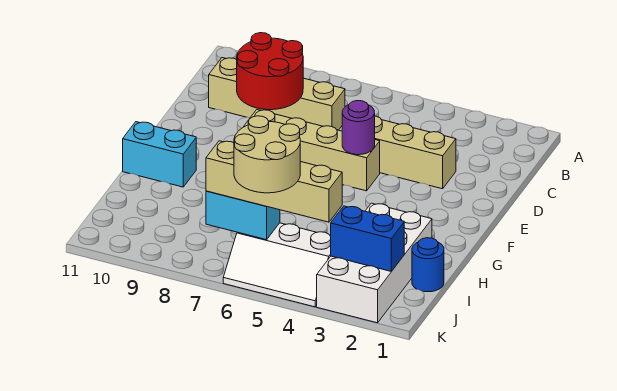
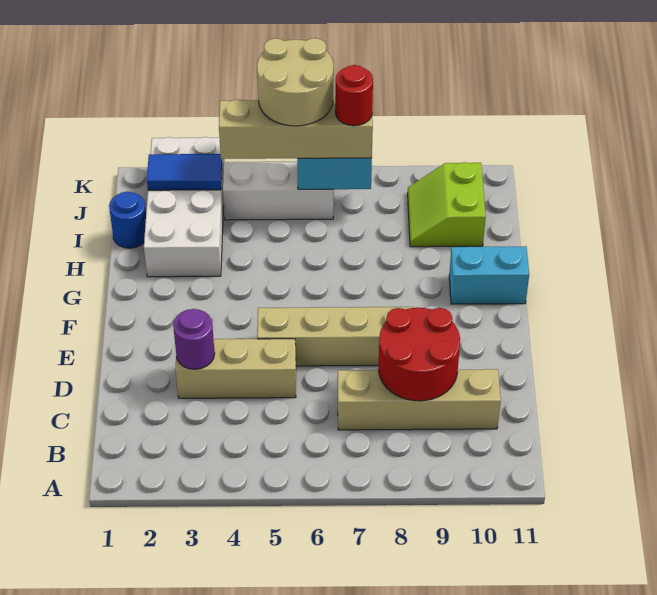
purple round brick E5 level 2 -> purple round brick D3 level 2
none -> lime slope I9:J10 level 1 top 10
blue brick J2:J3 level 2 -> blue tile J2:J3 level 2
none -> red round brick J7 level 4

